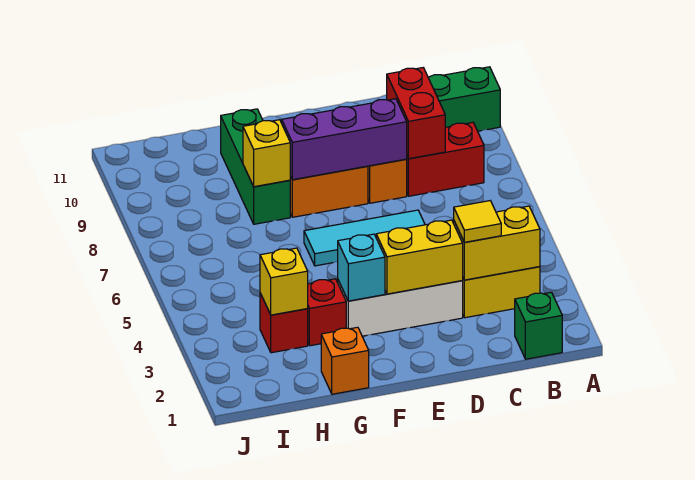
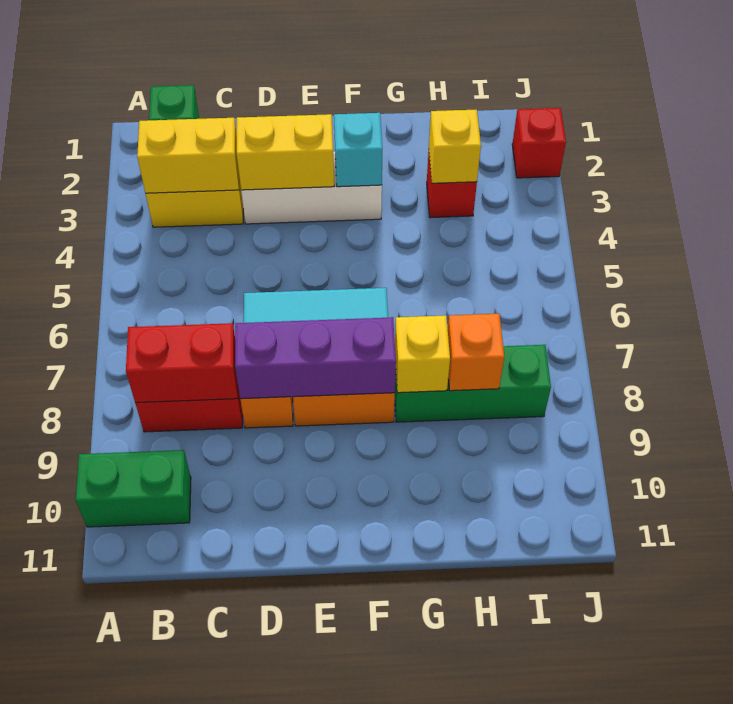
yellow tile C3 level 3 -> none
red brick C8:C9 level 2 -> red brick B8:C8 level 2
orange brick G1 level 1 -> orange brick H8 level 2
red brick G3 level 1 -> red brick J2 level 1
green brick G8:G10 level 1 -> green brick G8:I8 level 1

